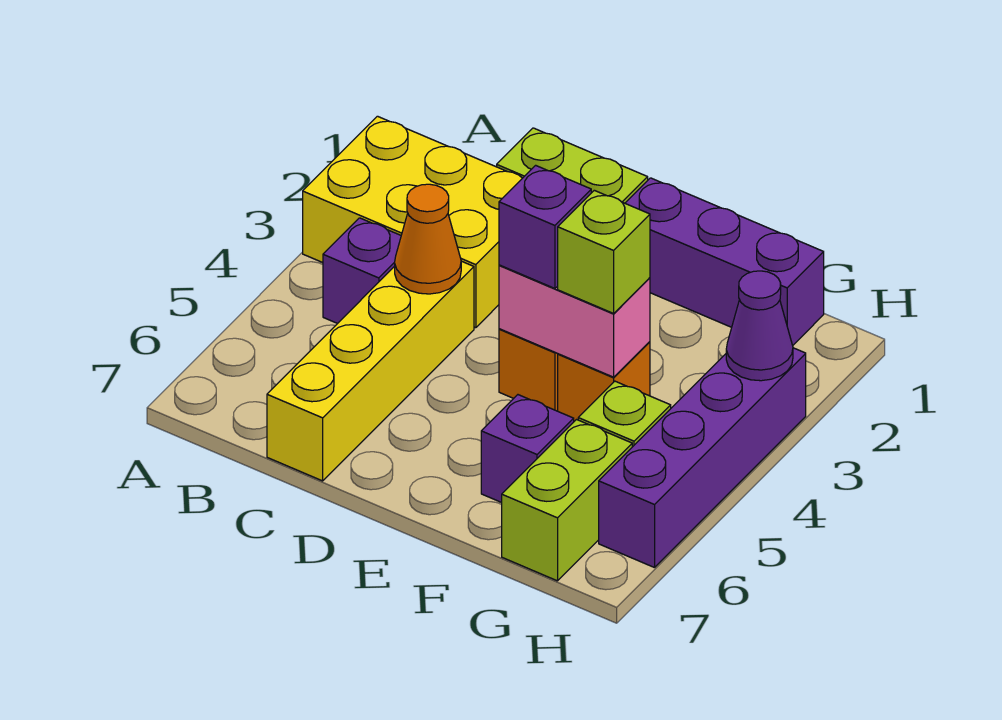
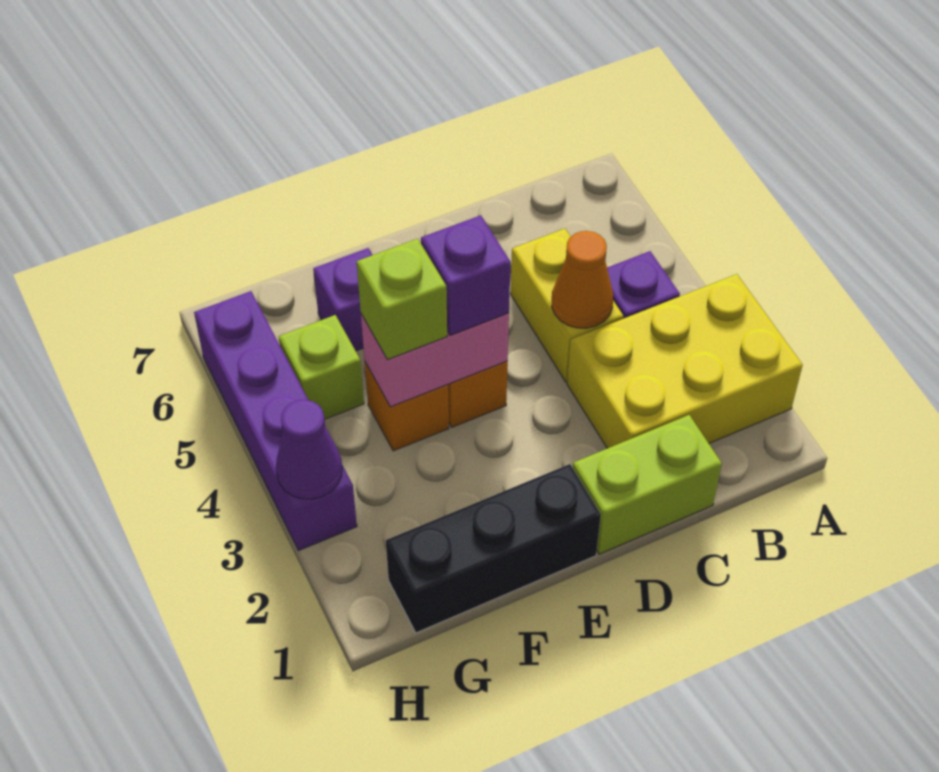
yellow brick C4:C7 level 1 -> yellow brick C4:C5 level 1
purple brick E1:G1 level 1 -> black brick E1:G1 level 1
lime brick G6:G7 level 1 -> none

